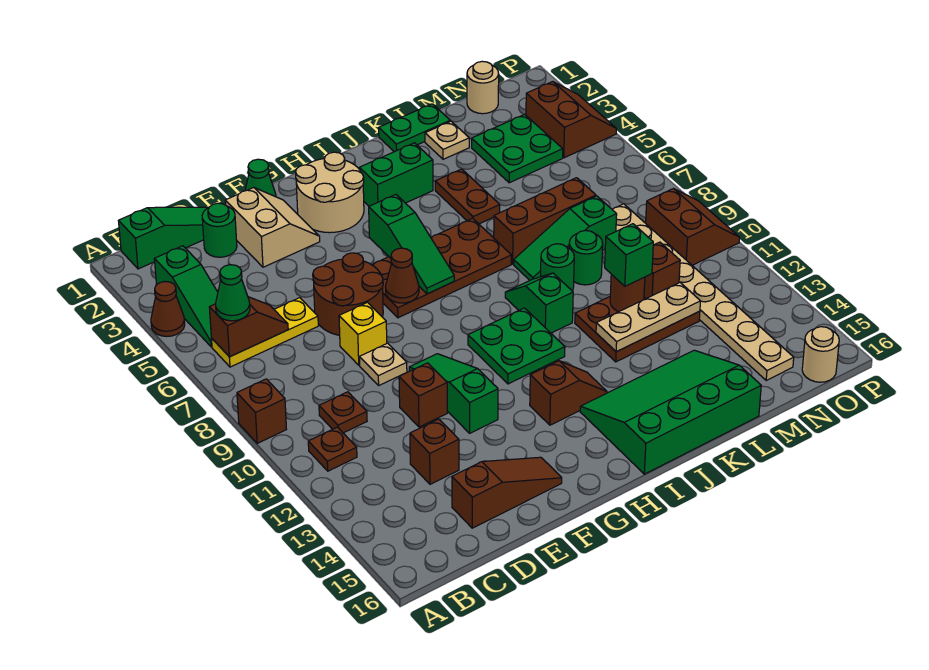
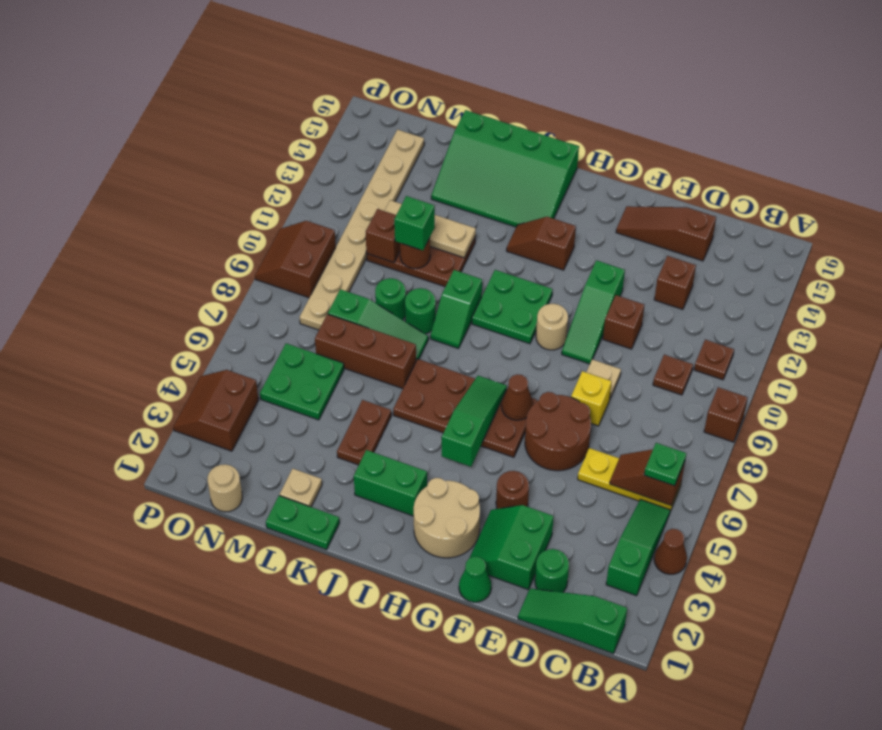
green cone B6 level 3 -> green plate B6 level 3
tan slope E2:F3 level 1 top E -> green slope E2:F3 level 1 top E
none -> brown round brick F4 level 1
green plate M3:N4 level 1 -> green plate M5:N6 level 1
tan round brick O16 level 1 -> tan round brick G10 level 1

